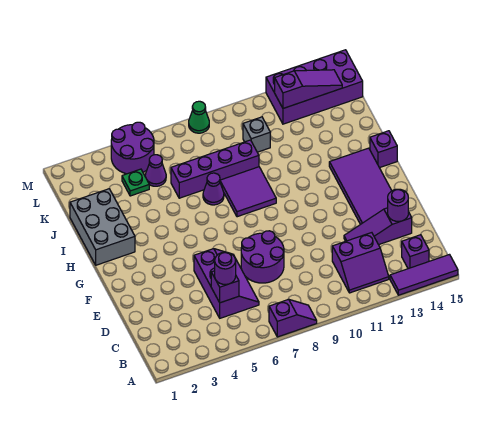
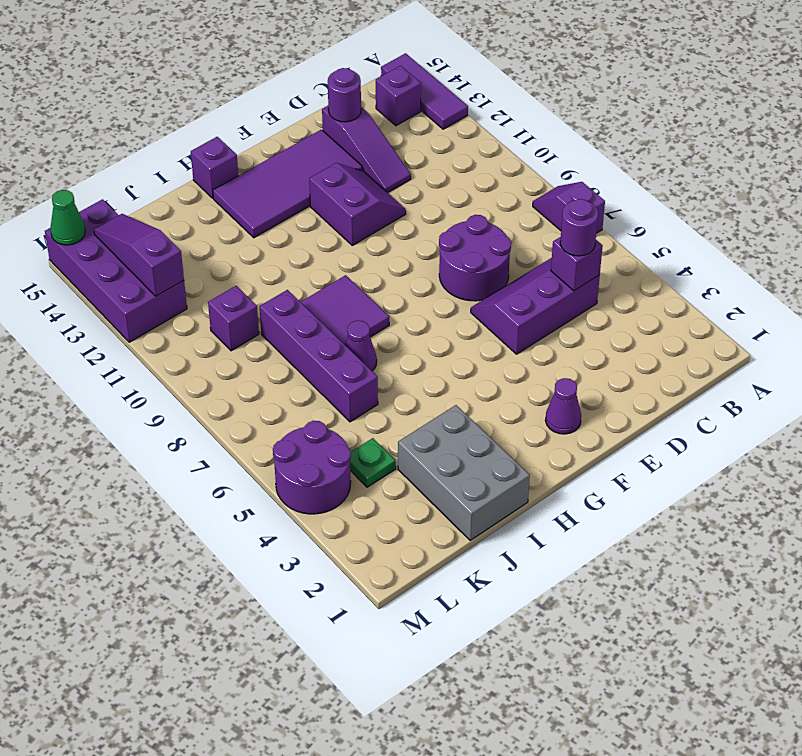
purple slope B11:C12 level 1 top C -> purple slope E11:F12 level 1 top F
grey brick H1:J2 level 1 -> grey brick I1:J3 level 1
purple cone K5 level 1 -> purple cone F2 level 1
grey brick K10 level 1 -> purple brick K10 level 1
green cone M8 level 1 -> green cone M15 level 2

